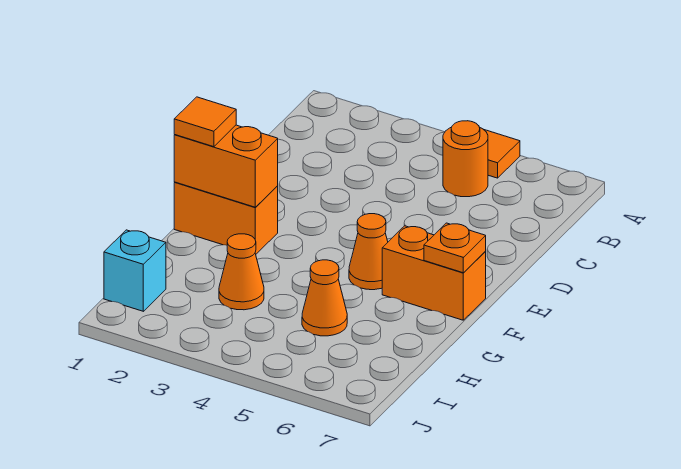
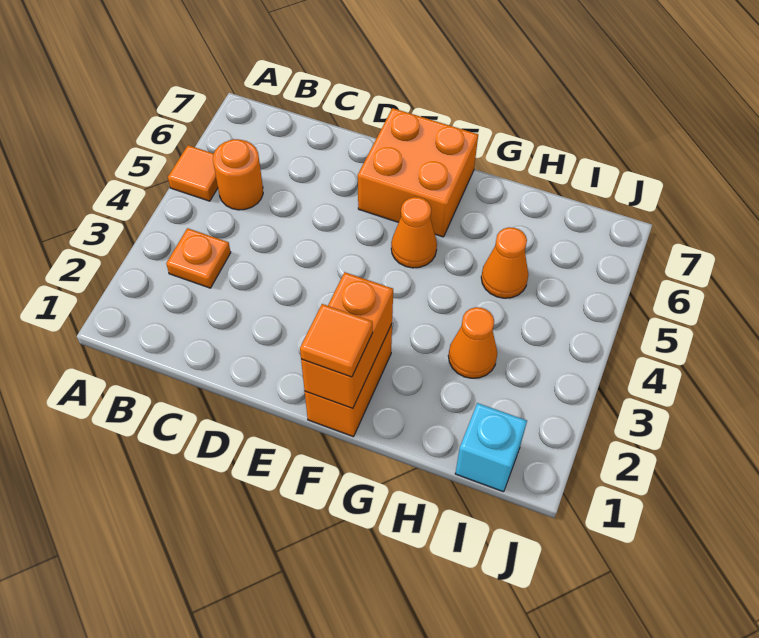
orange brick F6:F7 level 1 -> orange brick E6:F7 level 1
orange plate F7 level 2 -> orange plate B3 level 1

